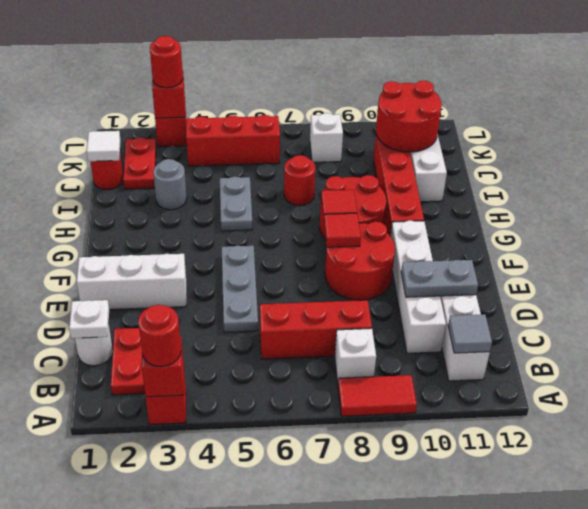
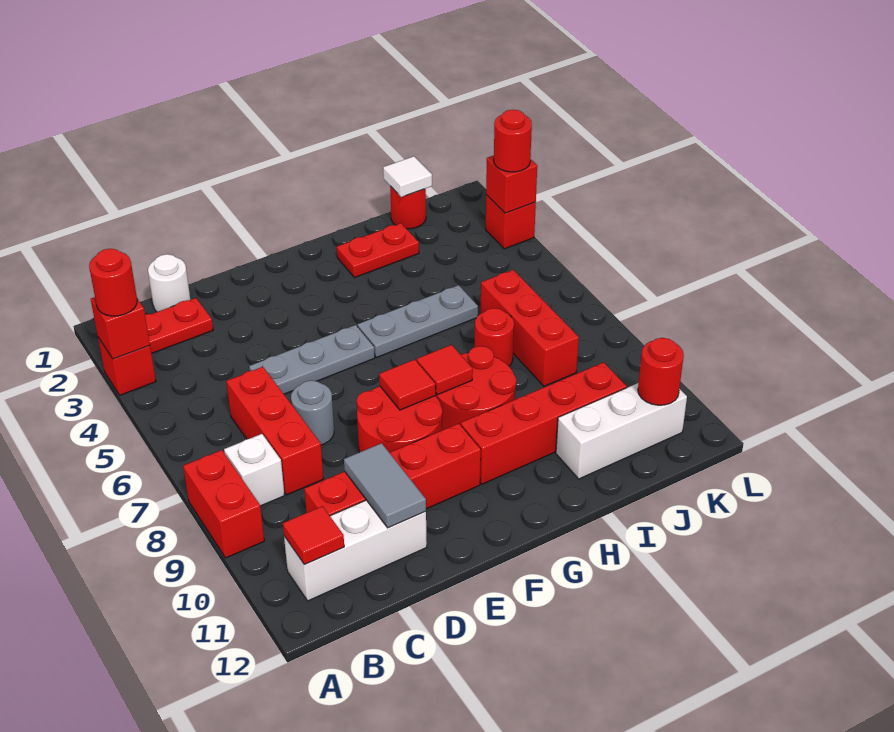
red tile A8:A9 level 1 -> red brick A8:A9 level 1
grey tile B11 level 2 -> red tile B11 level 2
white plate C1 level 2 -> none
white brick C10:F10 level 1 -> red brick C10:F10 level 1
grey plate D10:D11 level 2 -> grey tile D10:D11 level 2
white brick E1:E3 level 1 -> none
grey plate H5:I5 level 1 -> grey plate G5:I5 level 1
grey round brick I3 level 1 -> grey round brick D7 level 1
red plate J2:K2 level 1 -> red plate H2:I2 level 1
red round brick J10:K11 level 2 -> red round brick K11 level 2
red brick K4:K6 level 1 -> red brick J6:J8 level 1
white brick K8 level 1 -> none

